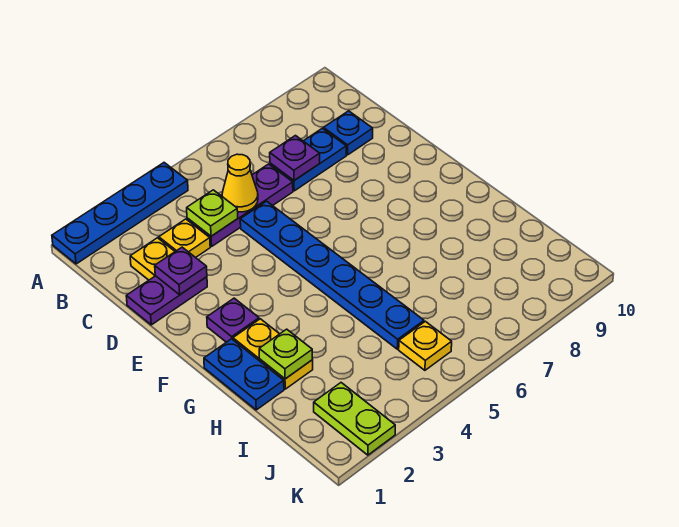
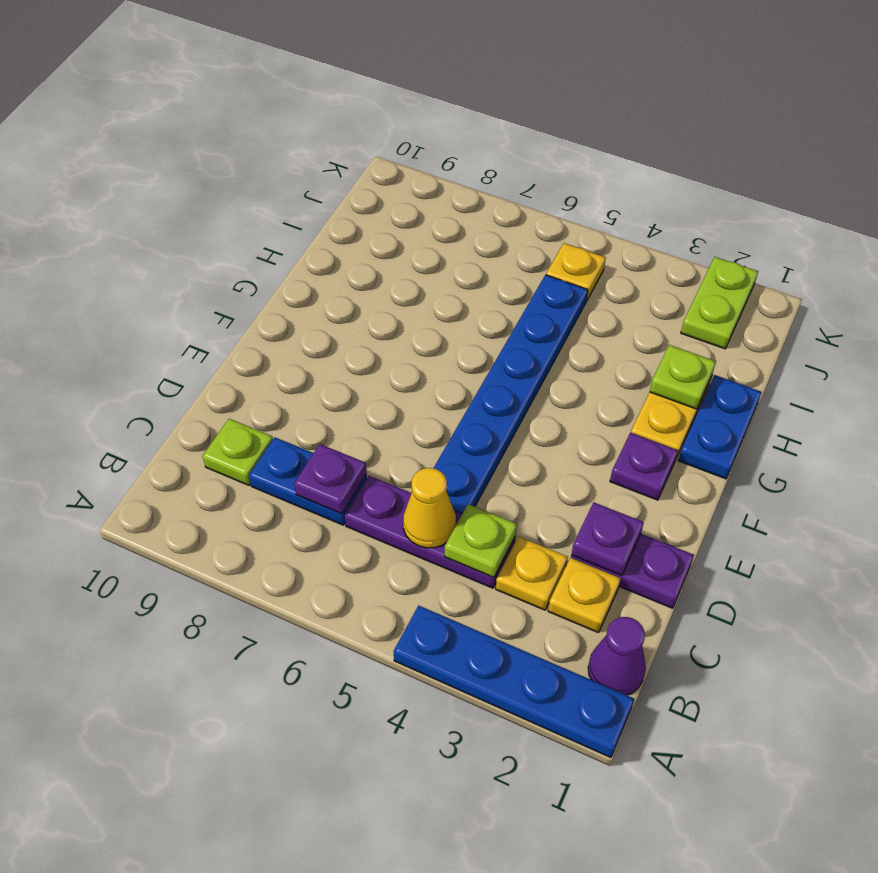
none -> purple cone B1 level 1
blue plate C9 level 1 -> lime plate C9 level 1

